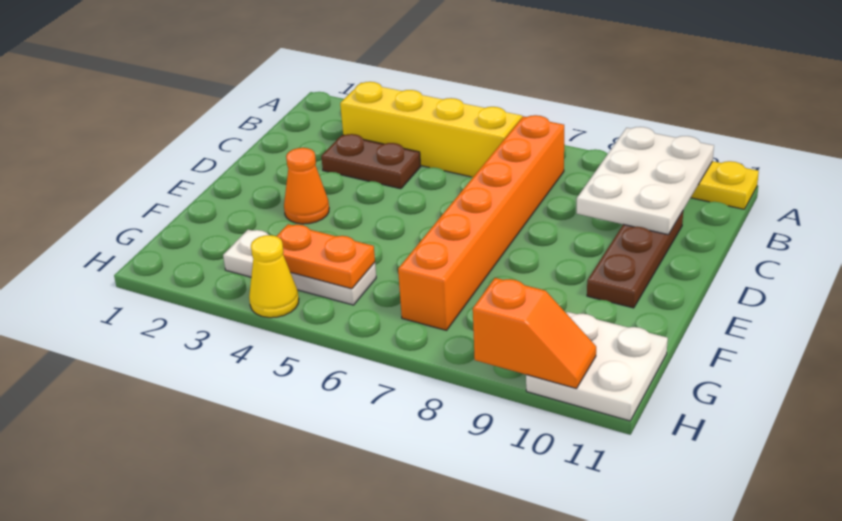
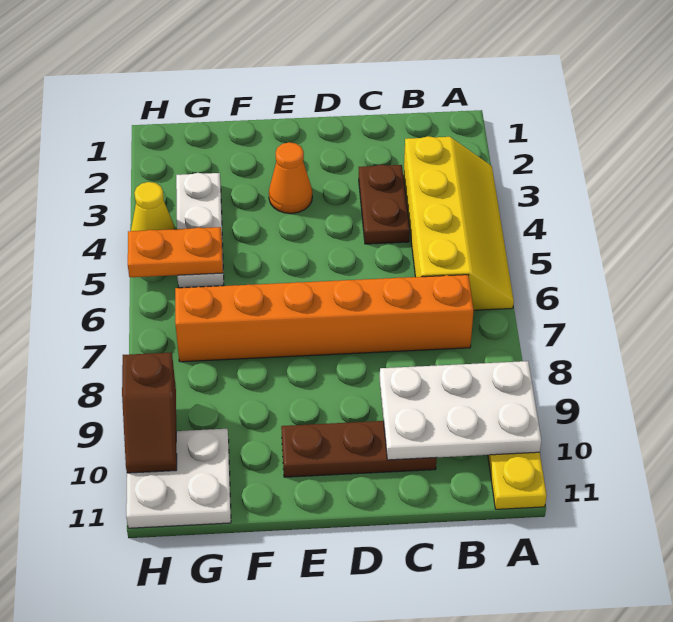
orange plate G4:G5 level 2 -> orange plate G5:H5 level 2
orange slope H9:H10 level 2 top 9 -> brown slope H9:H10 level 2 top 9

